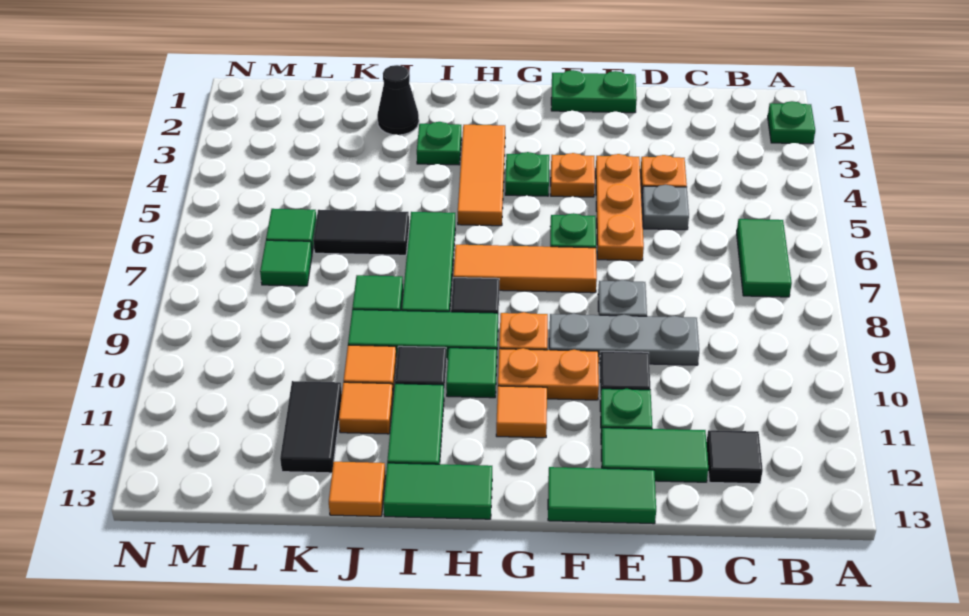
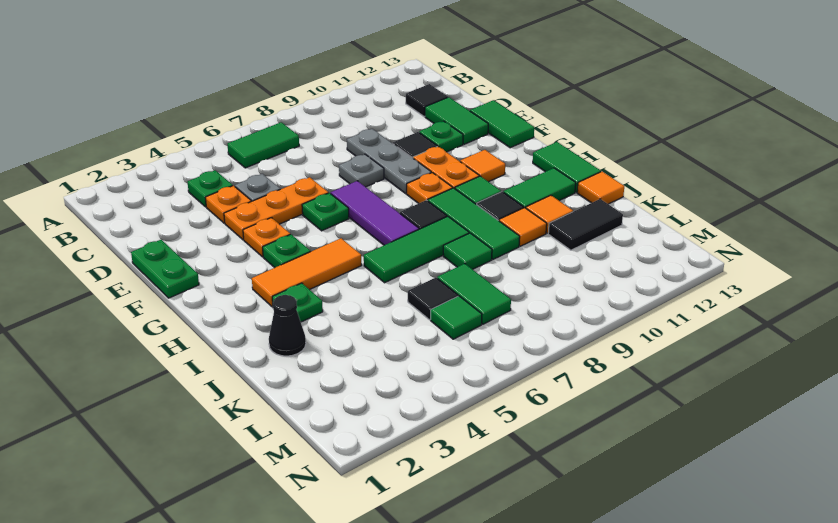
green plate A2 level 1 -> green plate C4 level 1
orange tile F7:H7 level 1 -> purple tile F7:H7 level 1
black tile J6:K6 level 1 -> black tile K6 level 1
green tile L7 level 1 -> green tile K7:L7 level 1

